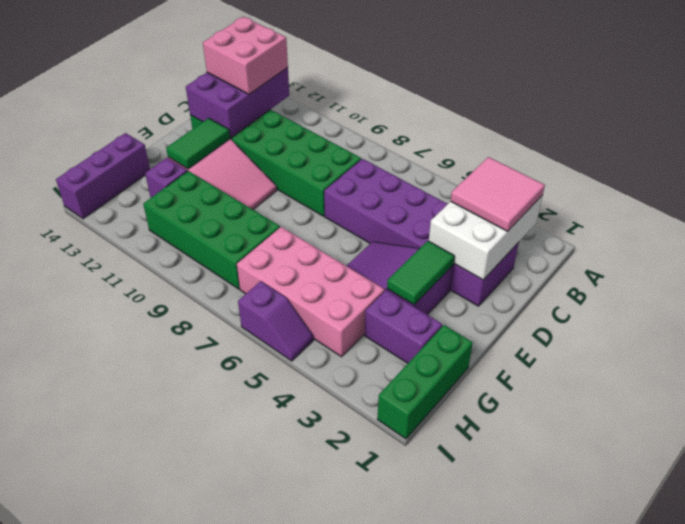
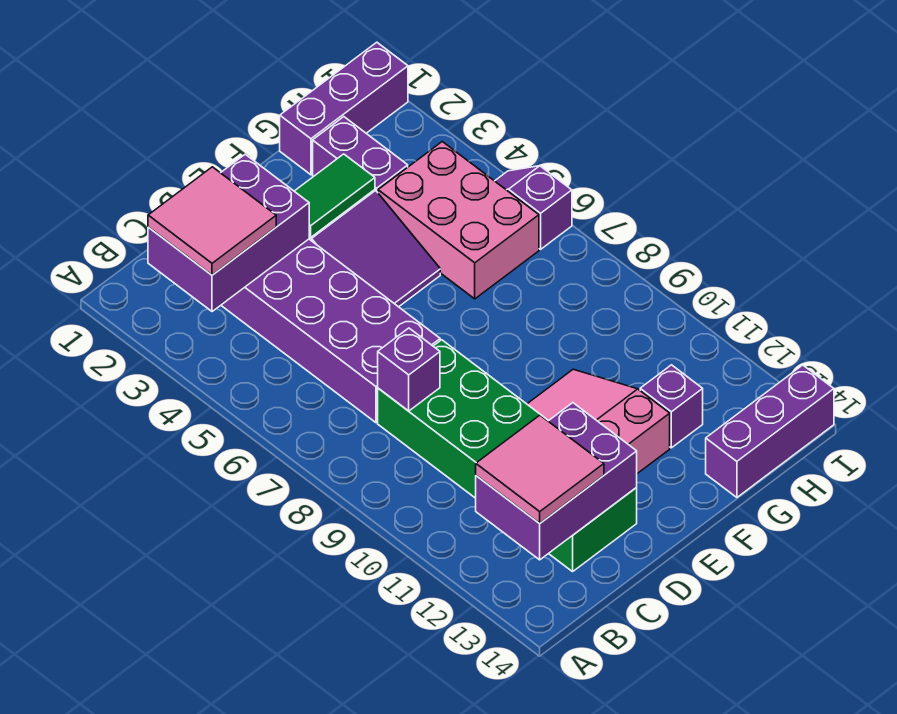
white brick B2:D3 level 2 -> purple brick B2:D3 level 2
pink brick B12:C13 level 3 -> pink tile B12:C13 level 3
none -> purple brick C8 level 2
green tile E12:F12 level 2 -> none
green brick G1:I1 level 1 -> purple brick G1:I1 level 1
pink brick G4:H7 level 1 -> pink brick G4:H6 level 1
green brick G8:H11 level 1 -> none

